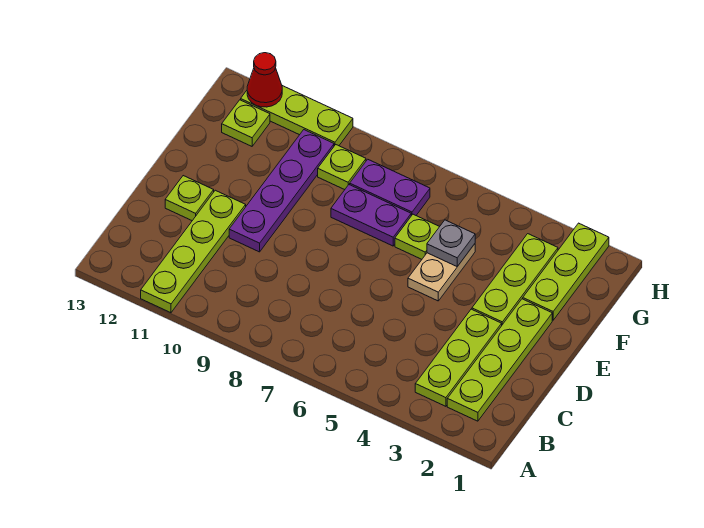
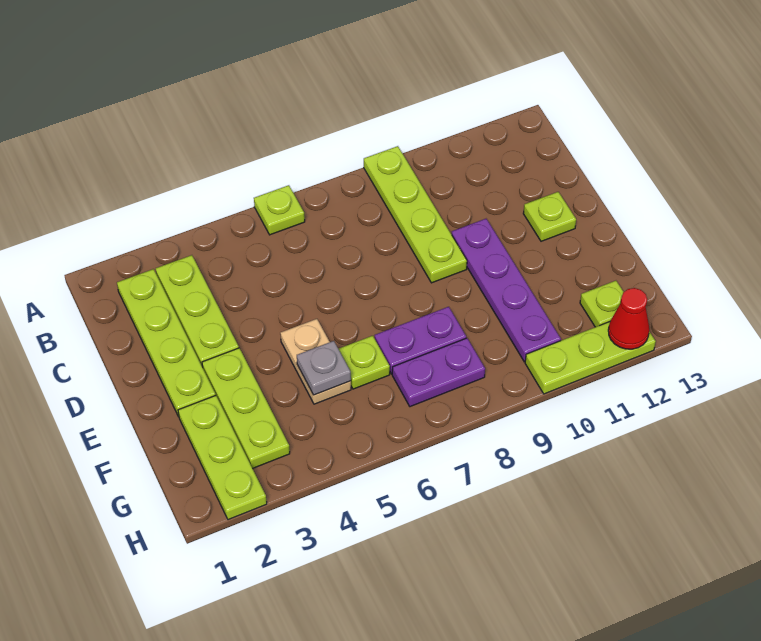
lime plate A11:D11 level 1 -> lime plate A9:D9 level 1
lime plate G9 level 1 -> lime plate A6 level 1

